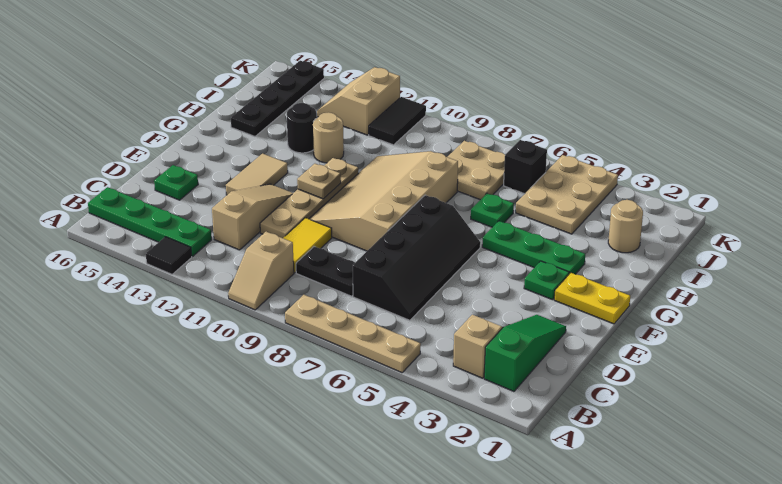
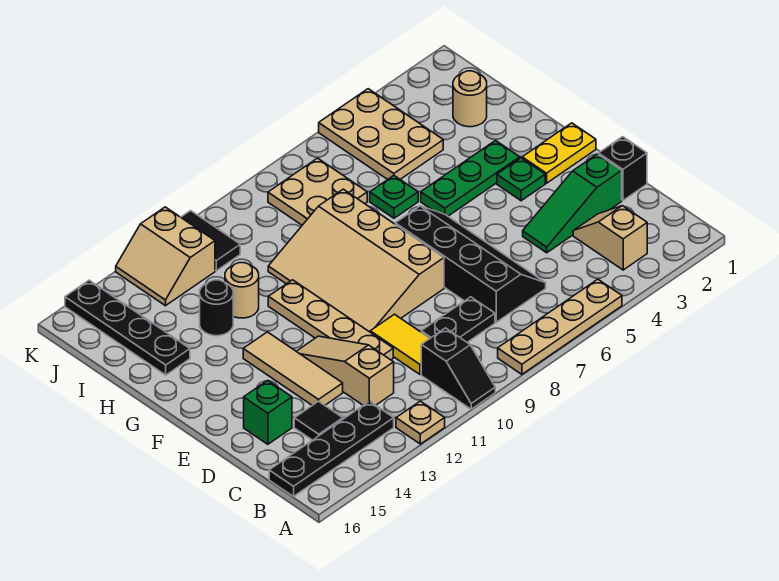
tan slope A10:B10 level 1 top B -> black slope A10:B10 level 1 top B
black tile A13 level 1 -> black tile C14 level 1
green slope B2:D2 level 1 top B -> green slope D2:D4 level 1 top 2
green plate B13:B16 level 1 -> black plate B13:B16 level 1
green plate D15 level 1 -> green brick D15 level 1
tan tile E13:F13 level 1 -> tan tile D13:F13 level 1
tan plate F11 level 2 -> tan plate A12 level 1
black brick J6 level 1 -> black brick D1 level 1

